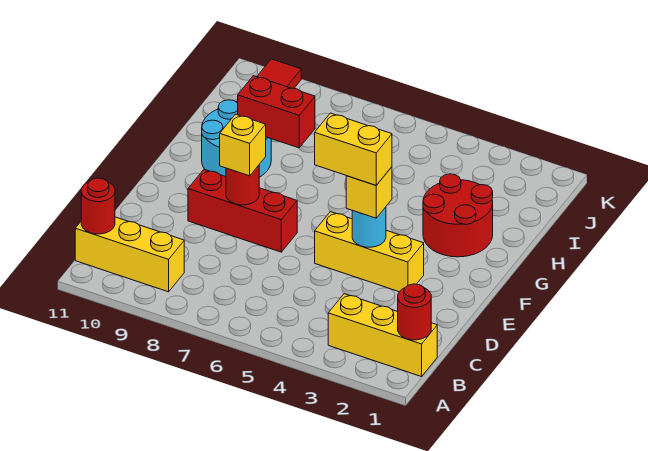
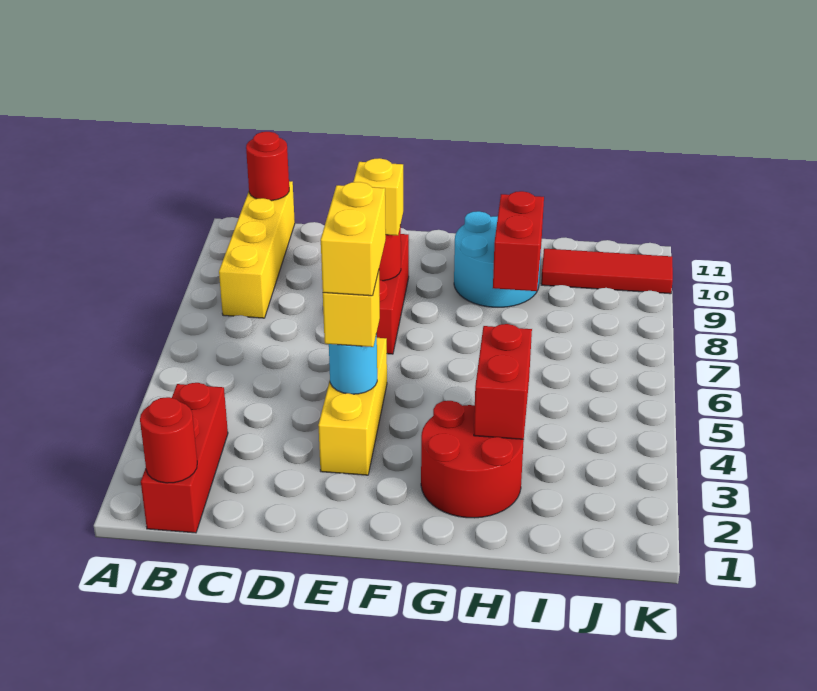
yellow brick B1:B3 level 1 -> red brick B1:B3 level 1
yellow brick B9:B11 level 1 -> yellow brick B8:B11 level 1
none -> red brick H3:H4 level 2

